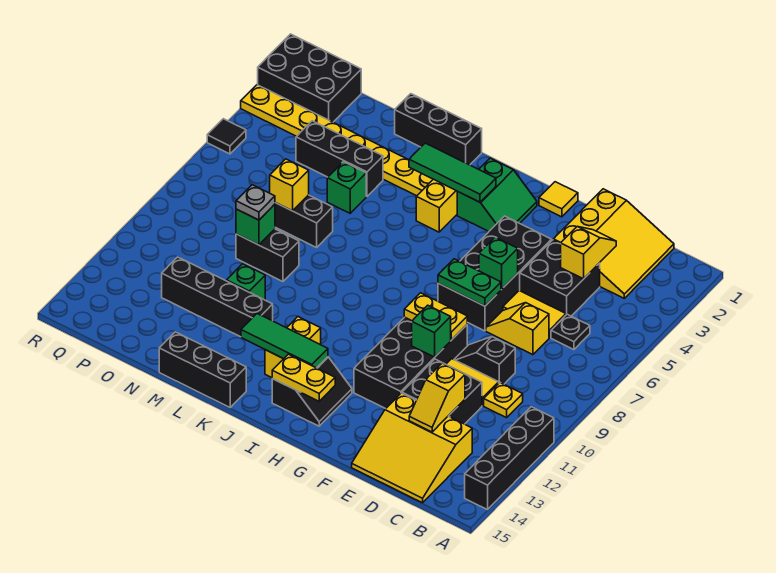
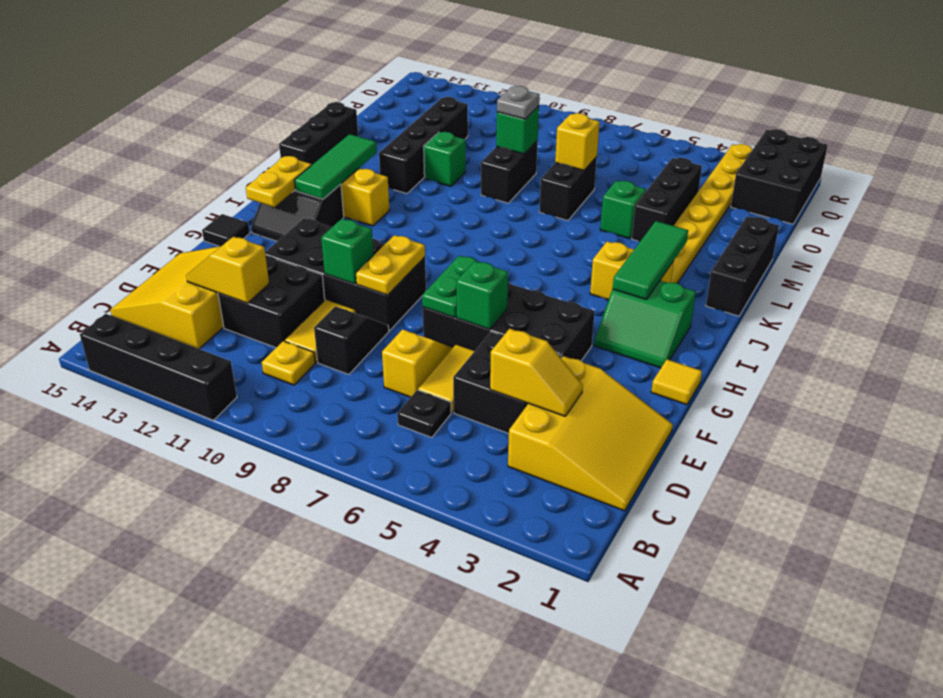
yellow slope C1:E3 level 1 top E -> yellow slope C1:E3 level 1 top 3
black tile R5 level 1 -> black tile G15 level 1

